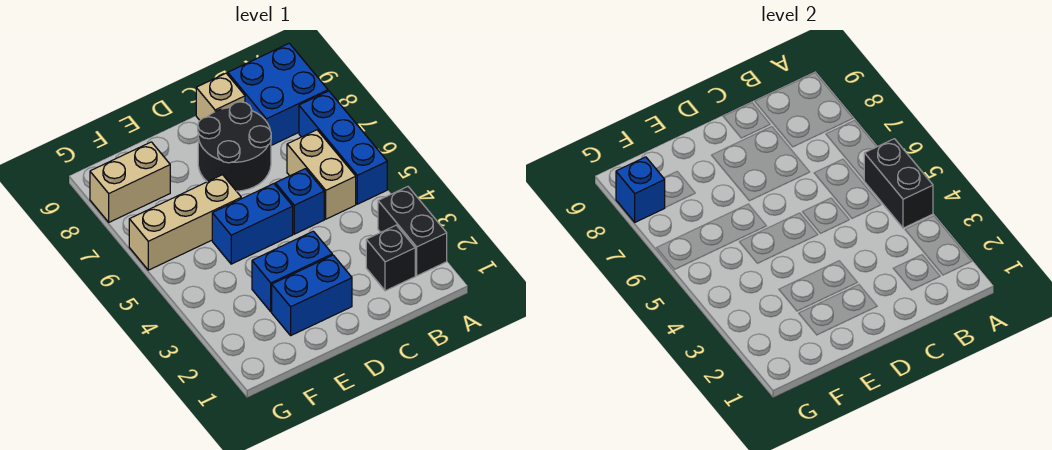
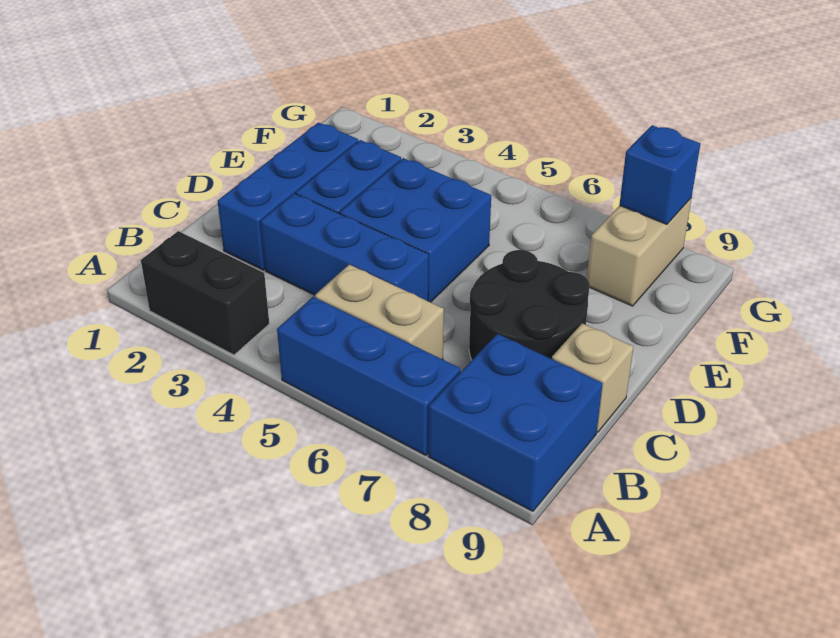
black brick A4:A5 level 2 -> none
black brick B2 level 1 -> none
blue brick C5 level 1 -> blue brick C3:C5 level 1
blue brick D2:E2 level 1 -> blue brick C2:E2 level 1
blue brick D5:E5 level 1 -> blue brick D4:E5 level 1
tan brick E6:G6 level 1 -> none

